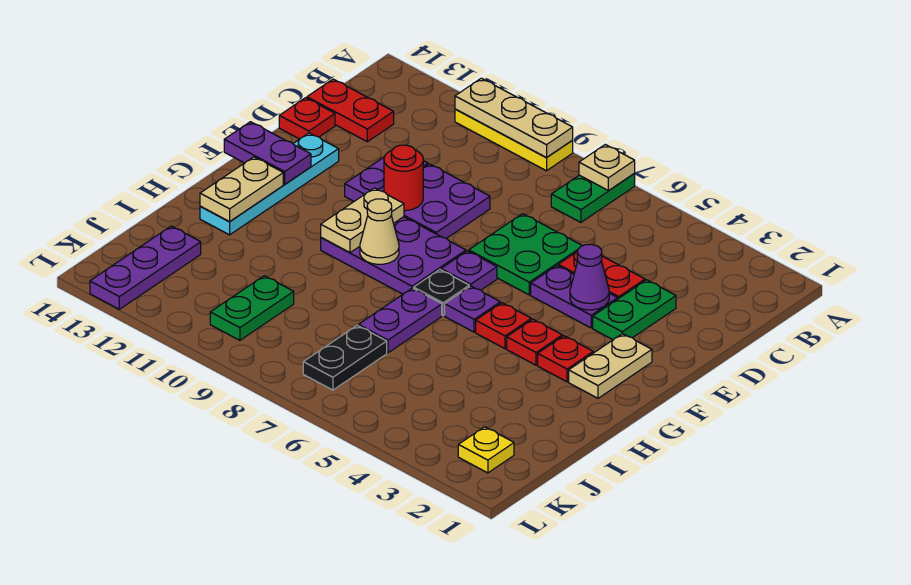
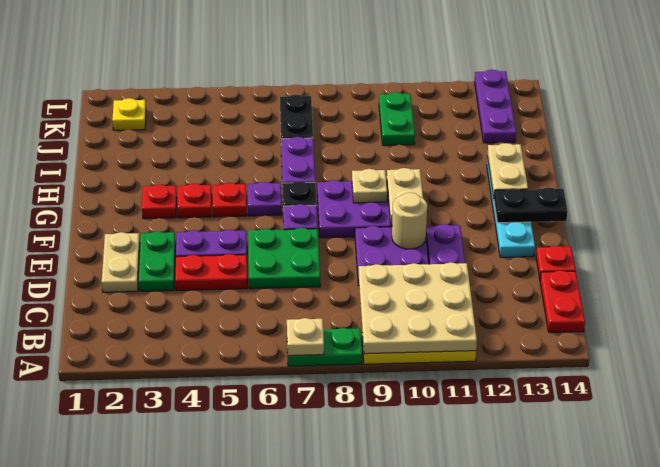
green plate A7:B7 level 1 -> green plate A7:A8 level 1
tan plate A9:A11 level 2 -> tan plate A9:C11 level 2
red plate C13:C14 level 1 -> red plate B14:C14 level 1
purple cone E4 level 2 -> none
red round brick E10 level 2 -> tan round brick E10 level 2
tan plate F2:G2 level 1 -> tan plate D2:E2 level 1
purple plate F13:F14 level 2 -> black plate F13:F14 level 2
tan cone G9 level 2 -> tan plate G9 level 2

